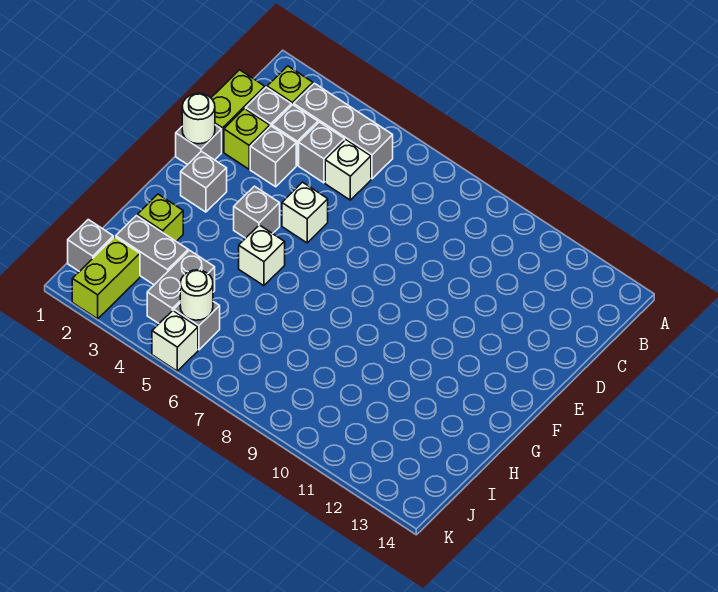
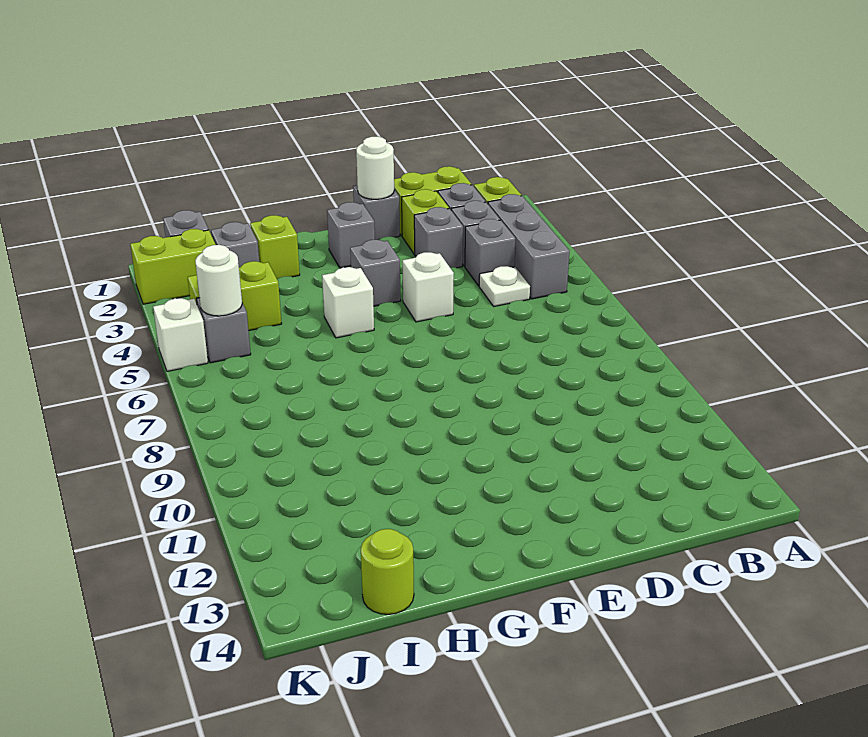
white brick C5 level 1 -> white plate C5 level 1
grey brick I2:I3 level 1 -> grey brick I2 level 1
grey brick I4:J4 level 1 -> lime brick I4:J4 level 1
none -> lime round brick I14 level 1

